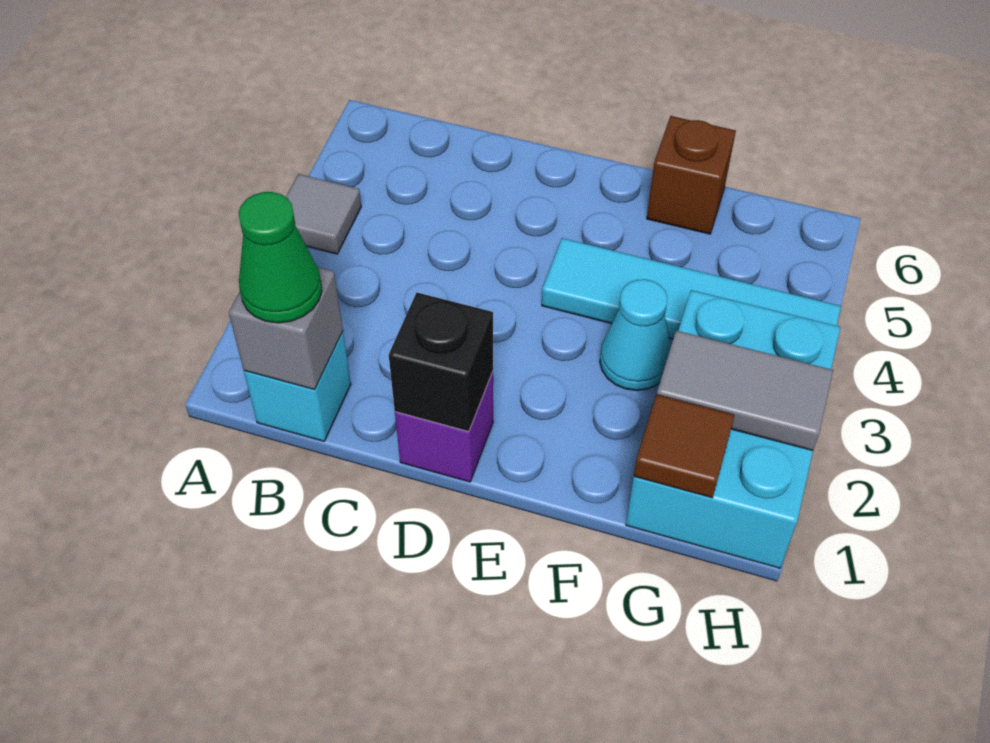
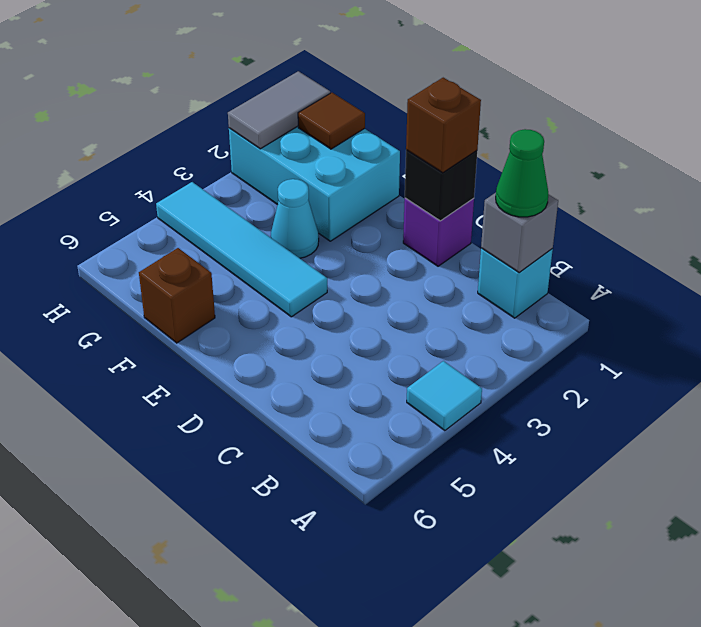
grey tile A4 level 1 -> cyan tile A4 level 1
none -> brown brick D1 level 3
cyan brick G1:H3 level 1 -> cyan brick F1:H2 level 1
grey tile G2:H2 level 2 -> grey tile H1:H2 level 2

